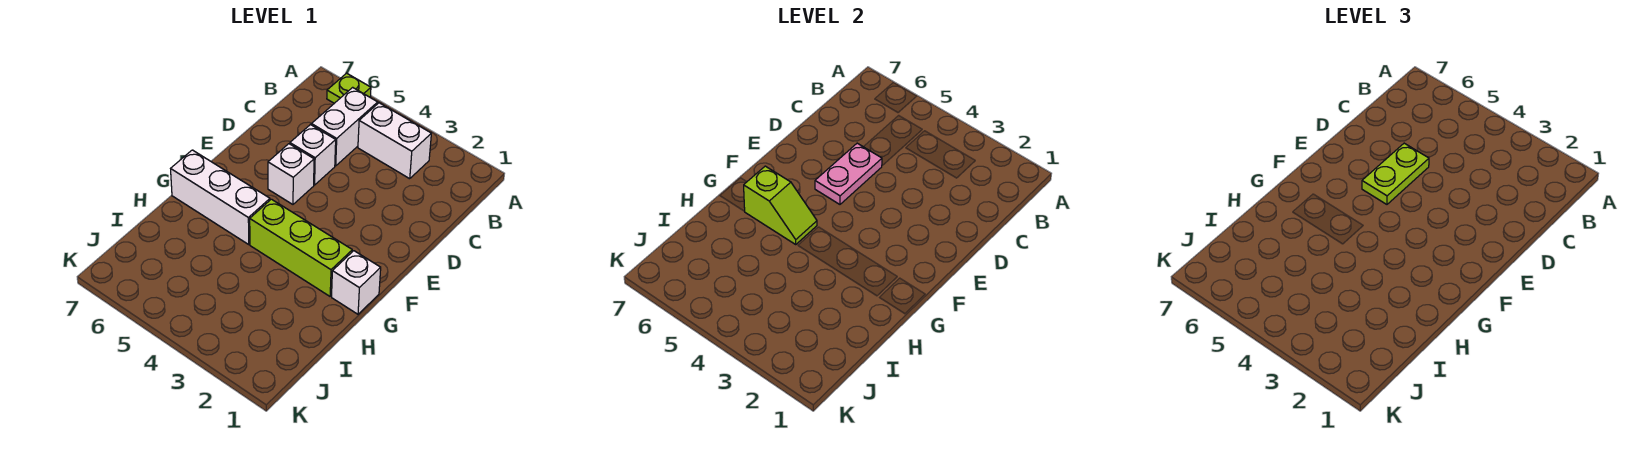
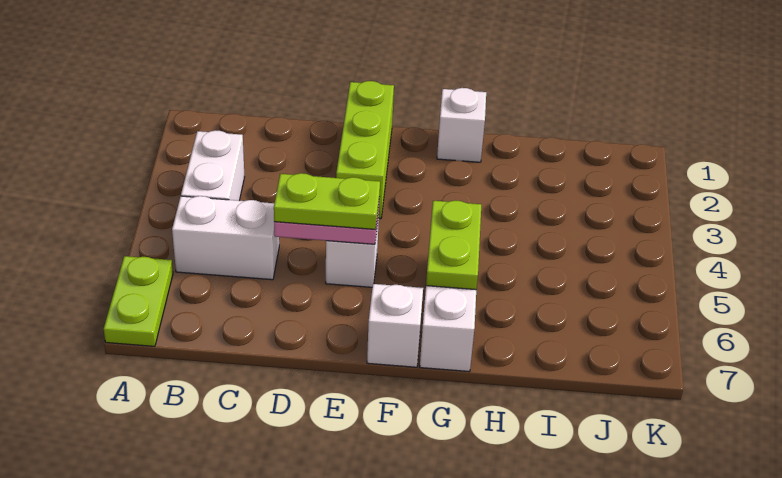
lime plate A6 level 1 -> lime plate A6:A7 level 1
white brick D5 level 1 -> white brick F7 level 1
lime brick G2:G4 level 1 -> lime brick E1:E3 level 1
lime slope G5:G6 level 2 top 6 -> lime plate G5:G6 level 2

